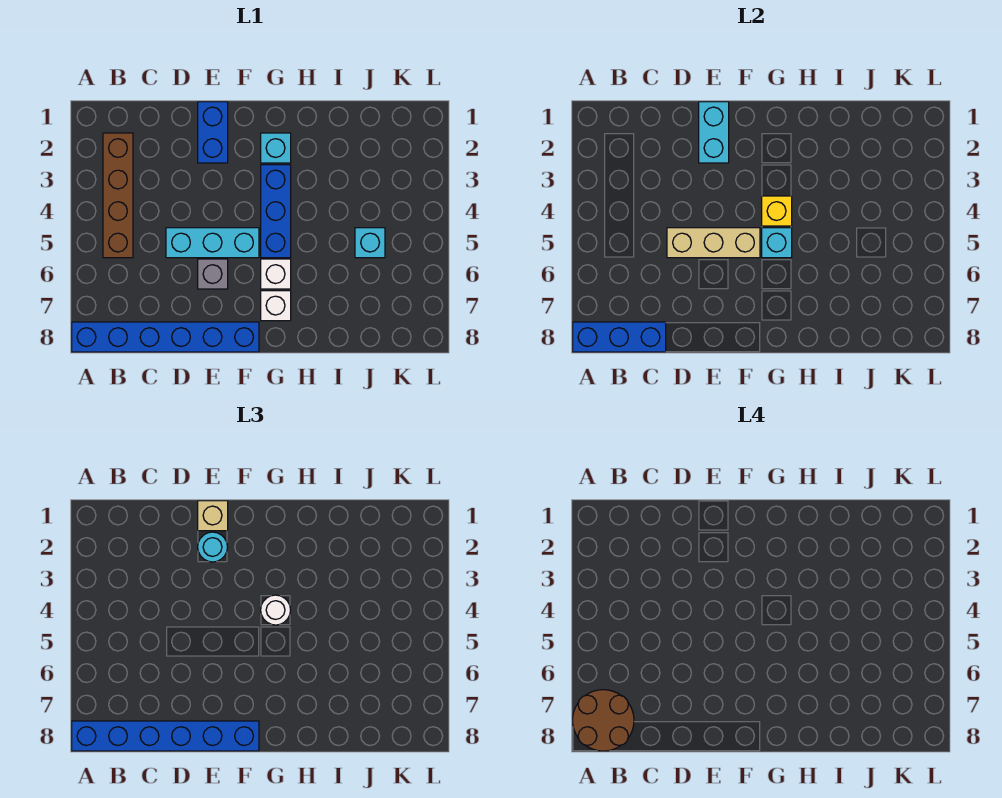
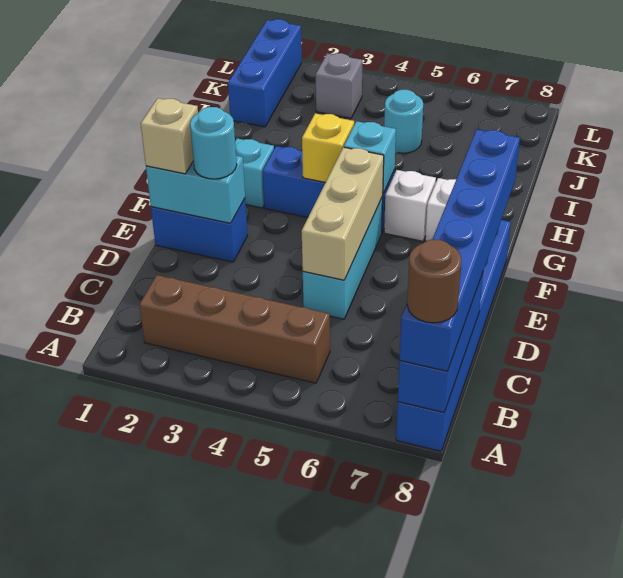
brown round brick A7:B8 level 4 -> brown round brick A8 level 4
grey brick E6 level 1 -> grey brick K3 level 1
white round brick G4 level 3 -> none
none -> blue brick J1:L1 level 1
cyan brick J5 level 1 -> cyan round brick J5 level 1

